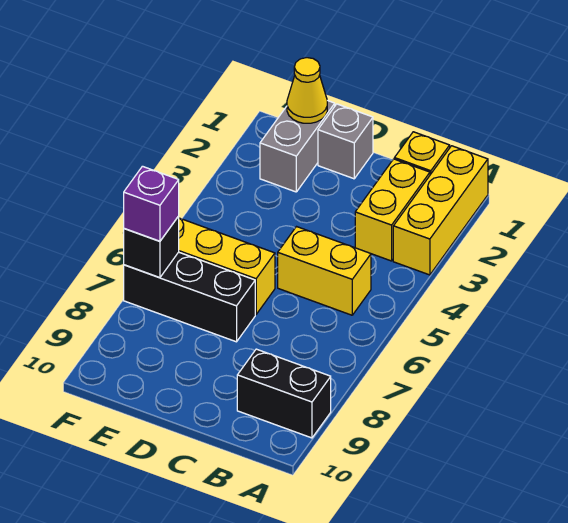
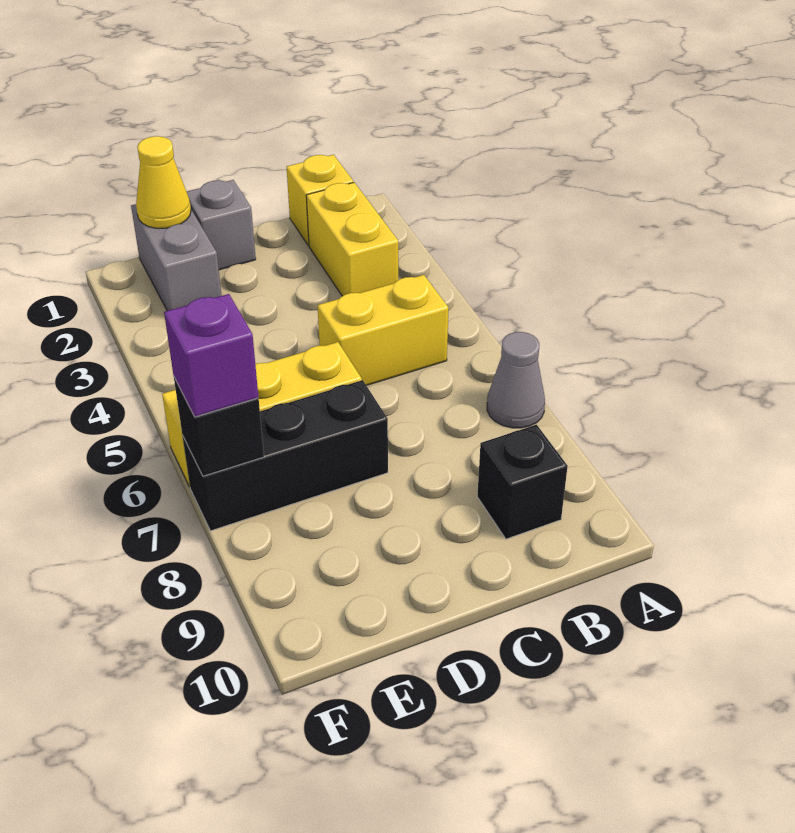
yellow brick A1:A3 level 1 -> none
none -> grey cone A7 level 1
black brick A9:B9 level 1 -> black brick B9 level 1

